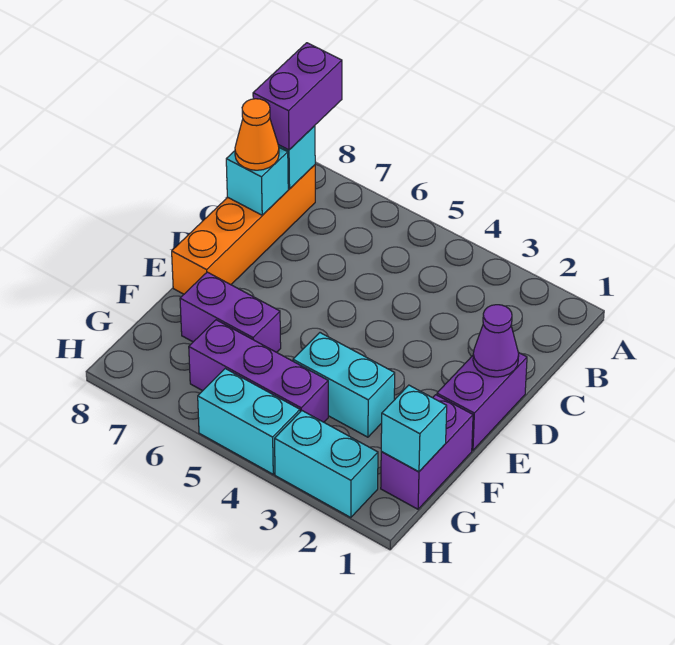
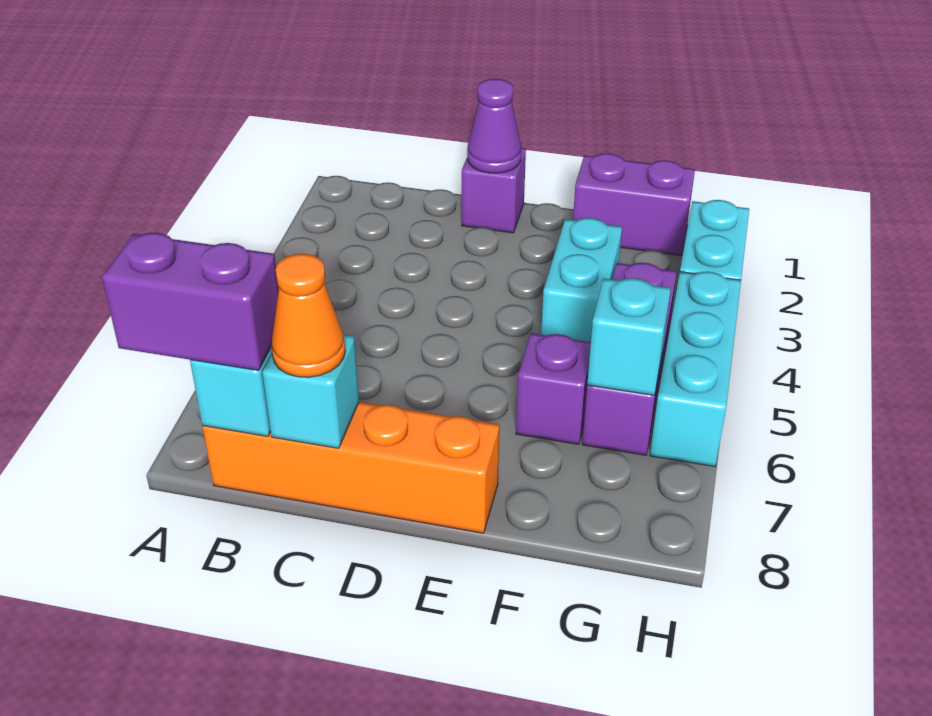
purple brick D1:E1 level 1 -> purple brick D1 level 1
purple brick F6:F7 level 1 -> purple brick F6 level 1
cyan brick G1 level 2 -> cyan brick G6 level 2
cyan brick H4:H5 level 1 -> cyan brick H4:H6 level 1

